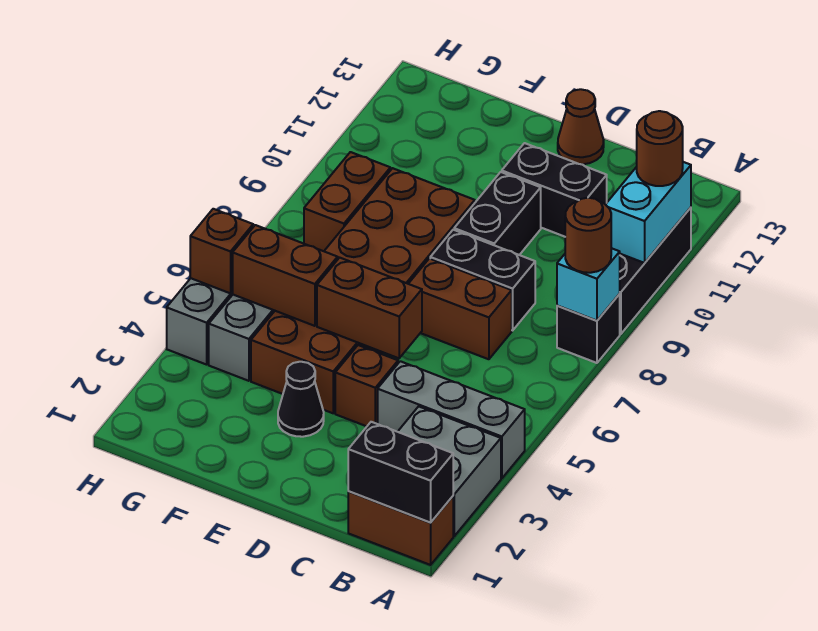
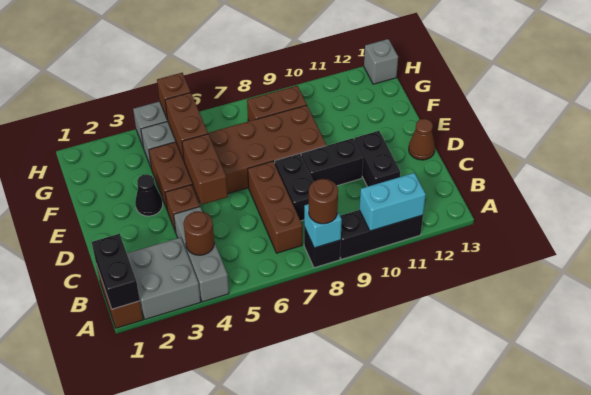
brown round brick A11 level 3 -> brown round brick B4 level 2
brown brick C7:D7 level 1 -> brown brick B7:D7 level 1
none -> grey brick H13 level 1

